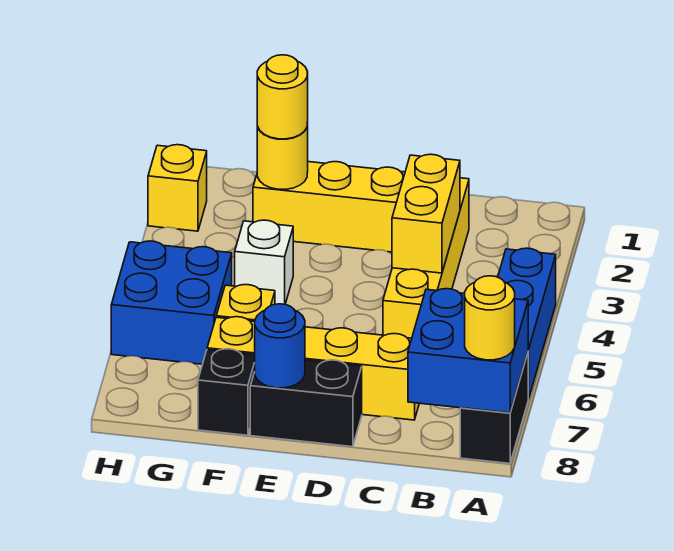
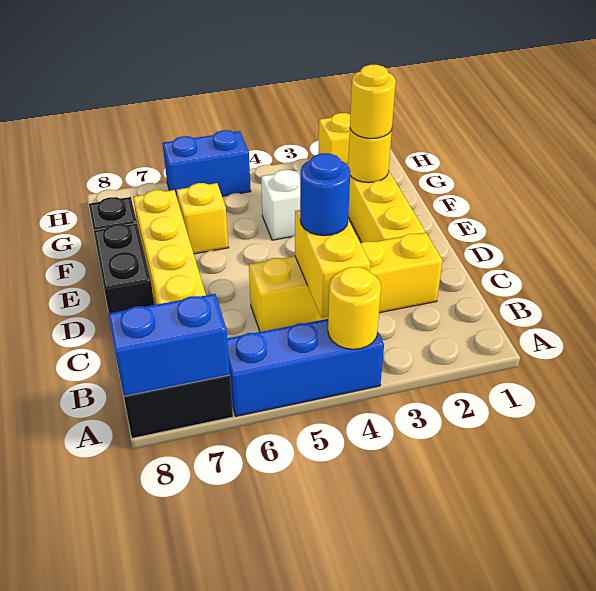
blue brick A7:B8 level 2 -> blue brick A7:A8 level 2
yellow round brick A8 level 3 -> yellow round brick A4 level 2
yellow brick C3:C4 level 2 -> yellow brick B4:C4 level 2
blue round brick E8 level 2 -> blue round brick C4 level 3
blue brick G5:H6 level 1 -> blue brick H5:H6 level 1

